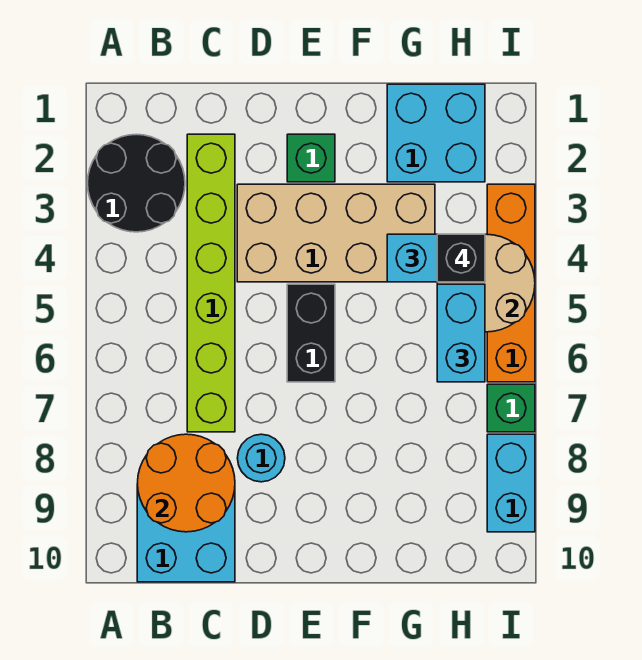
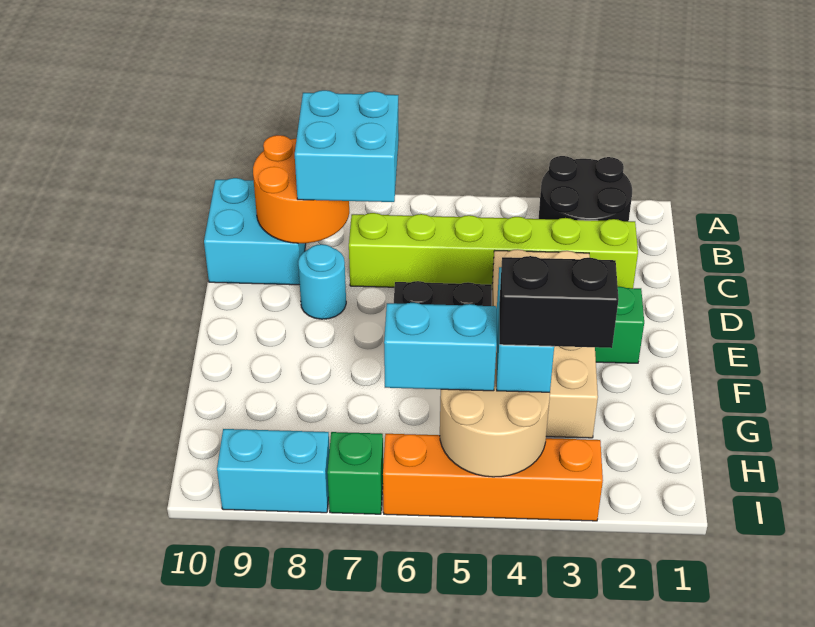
cyan brick G1:H2 level 1 -> cyan brick B7:C8 level 3
black brick H4 level 4 -> black brick H3:H4 level 4

